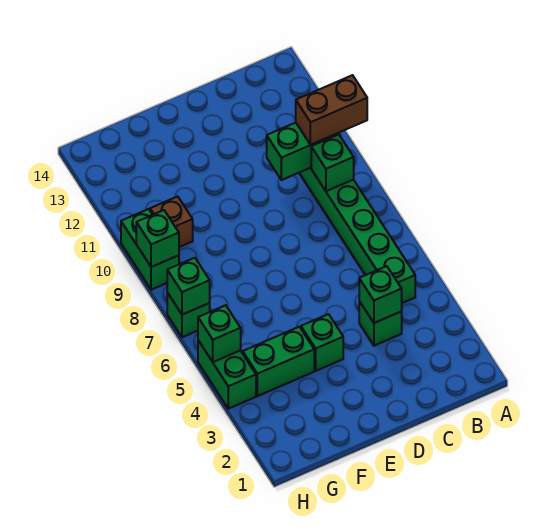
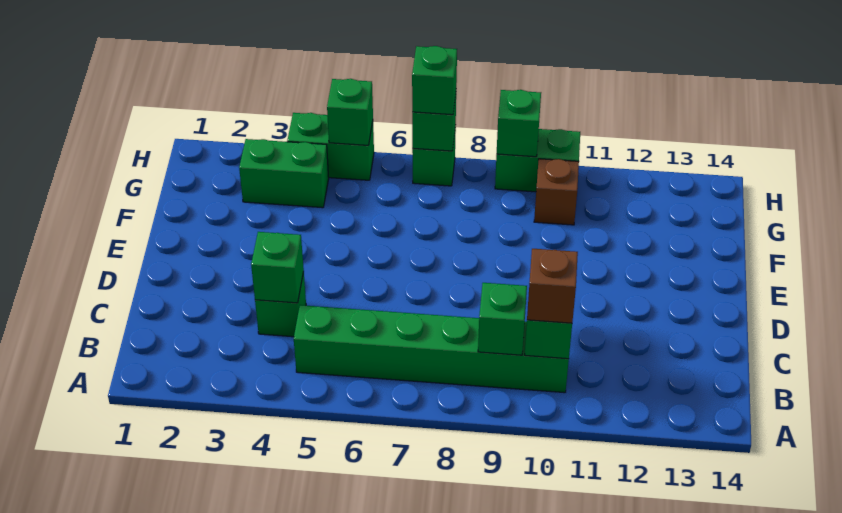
brown brick A10:B10 level 3 -> brown brick B10 level 3
green brick E4 level 1 -> green brick H7 level 3
green brick F4:G4 level 1 -> green brick G3:G4 level 1

